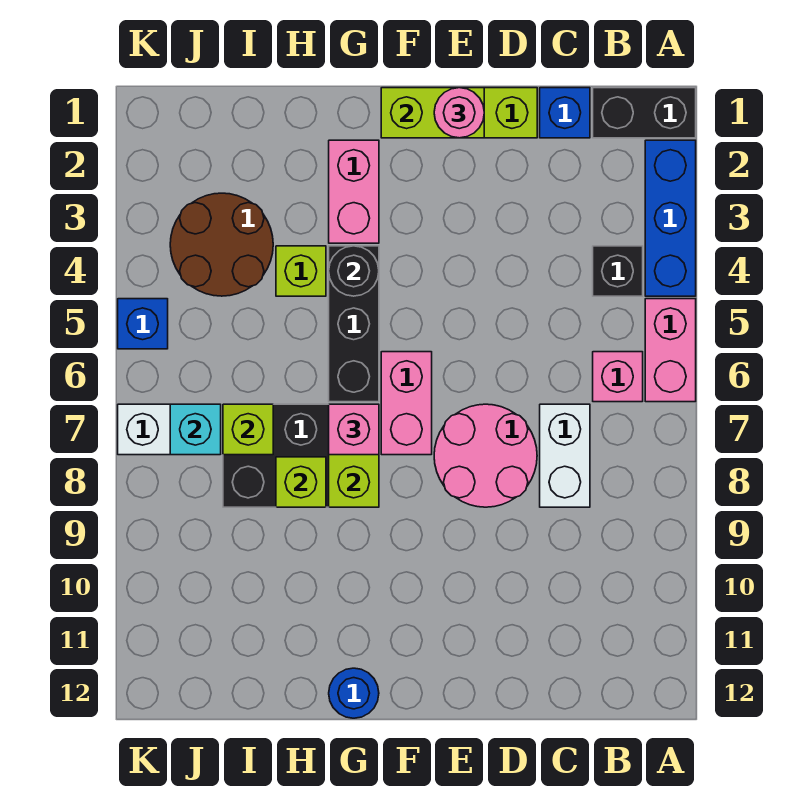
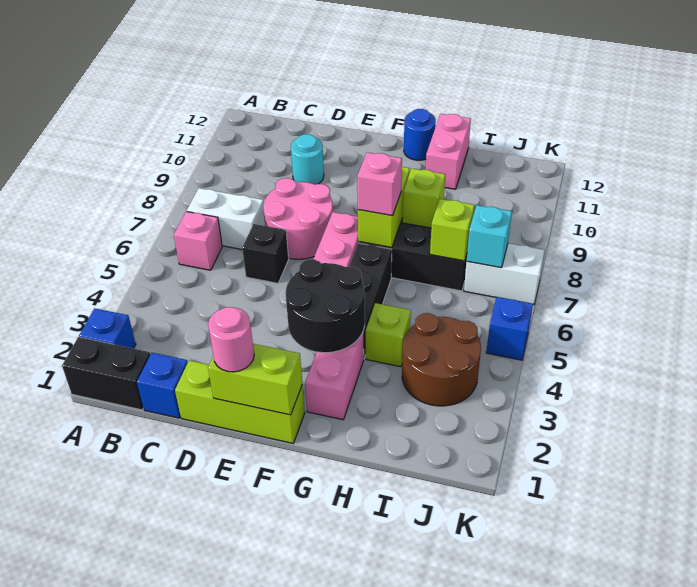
blue brick A2:A4 level 1 -> blue brick A2 level 1
pink brick A5:A6 level 1 -> pink brick H11:H12 level 1
black brick B4 level 1 -> black brick D6 level 1
white brick C7:C8 level 1 -> white brick B7:C7 level 1
none -> cyan round brick D10 level 1
black round brick G4 level 2 -> black round brick F3:G4 level 2

